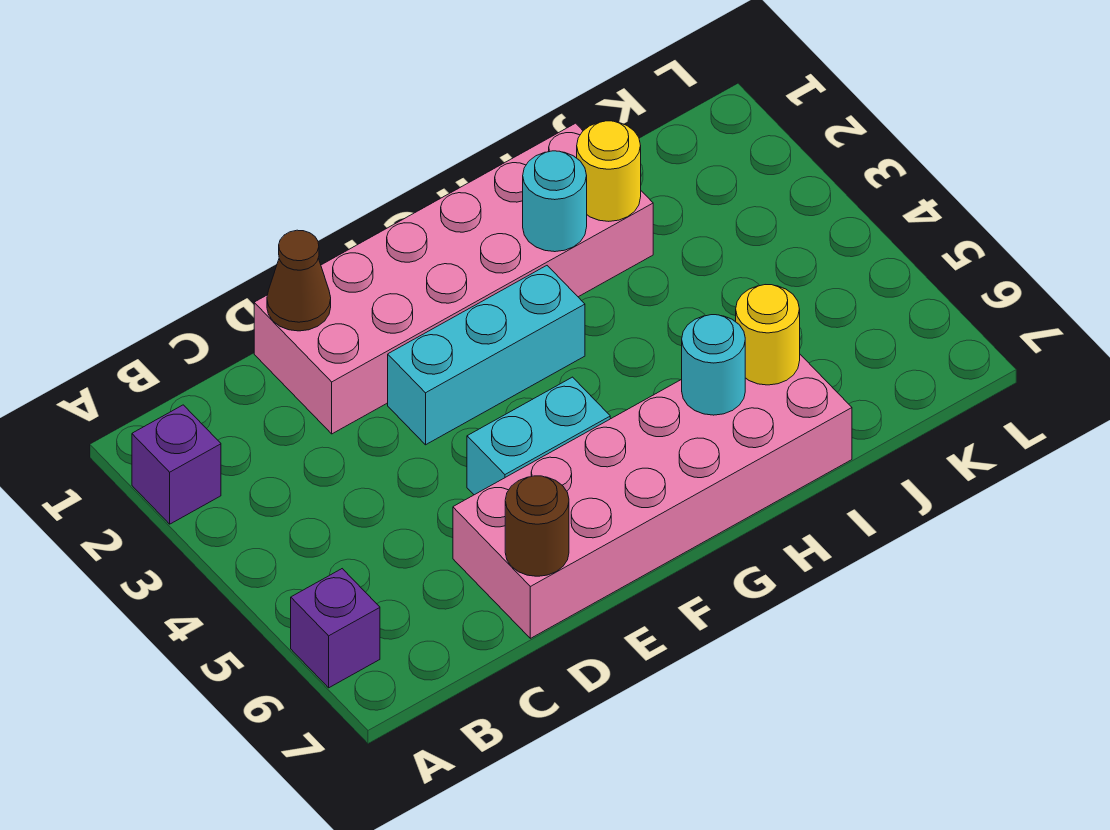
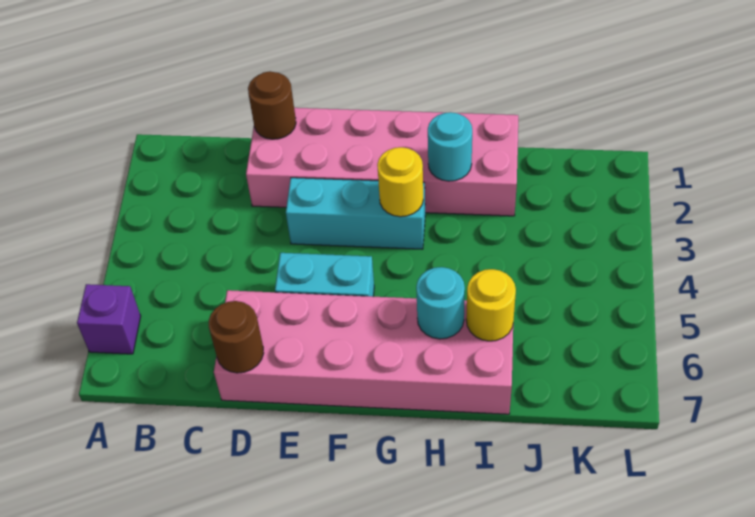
purple brick A2 level 1 -> none
brown cone D1 level 2 -> brown round brick D1 level 2
yellow round brick I2 level 2 -> yellow round brick G3 level 2

